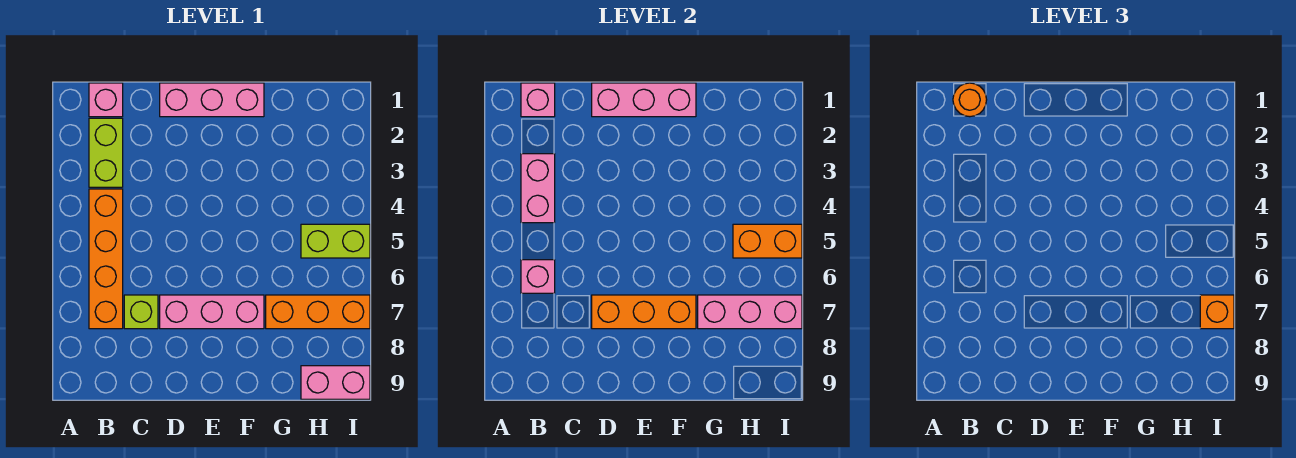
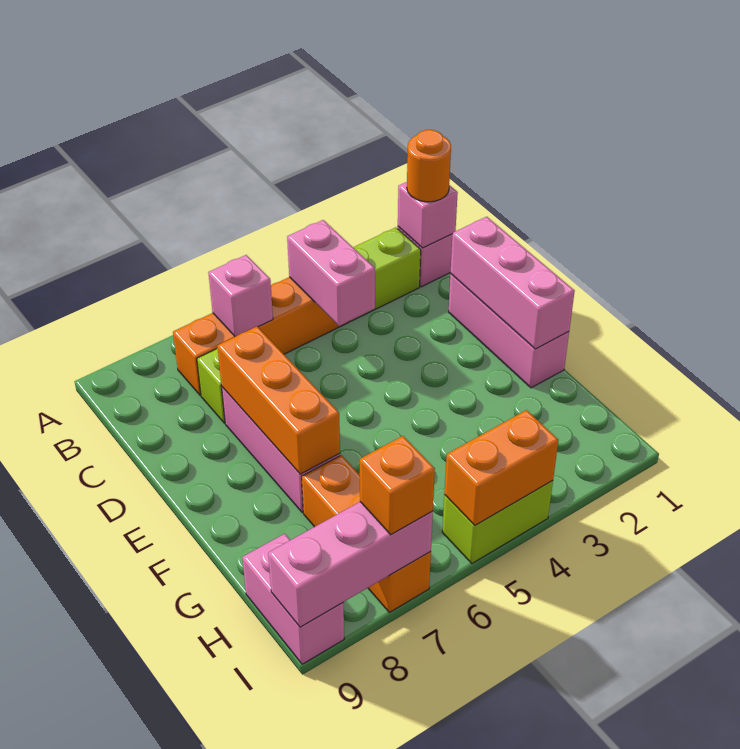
pink brick B3:B4 level 2 -> pink brick B4:C4 level 2
pink brick G7:I7 level 2 -> pink brick I7:I9 level 2
lime brick H5:I5 level 1 -> lime brick I4:I5 level 1
orange brick H5:I5 level 2 -> orange brick I4:I5 level 2

